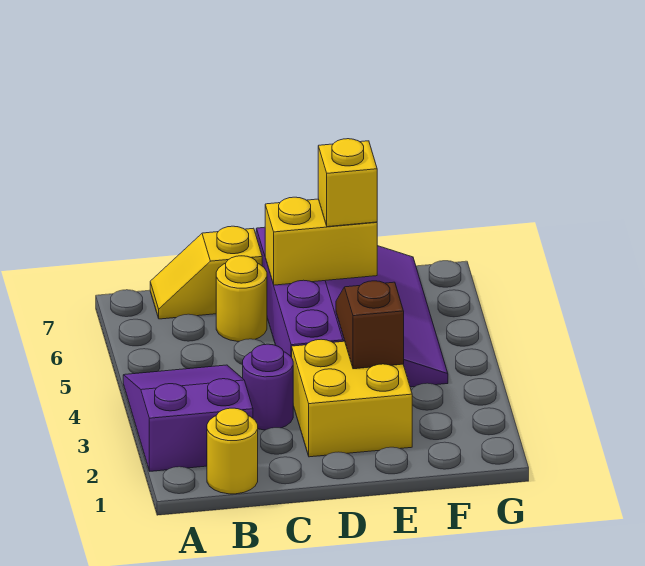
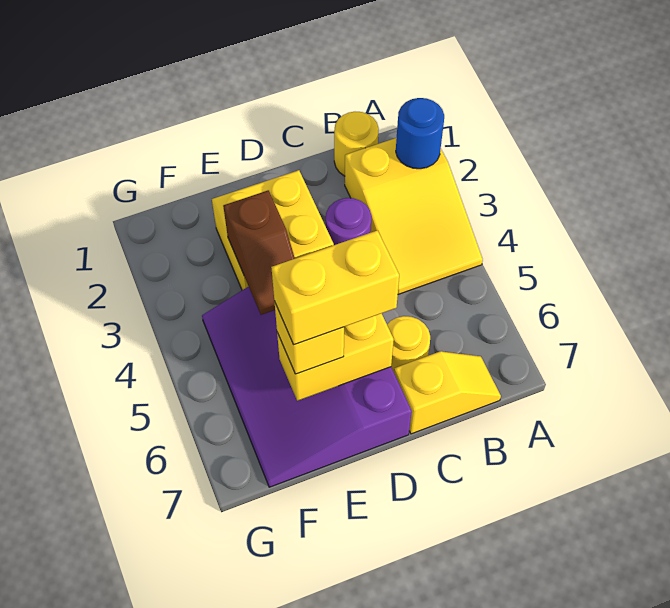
purple slope A2:B4 level 1 top 2 -> yellow slope A2:B4 level 1 top 2
none -> blue round brick A2 level 2
none -> yellow brick D6:E6 level 4

